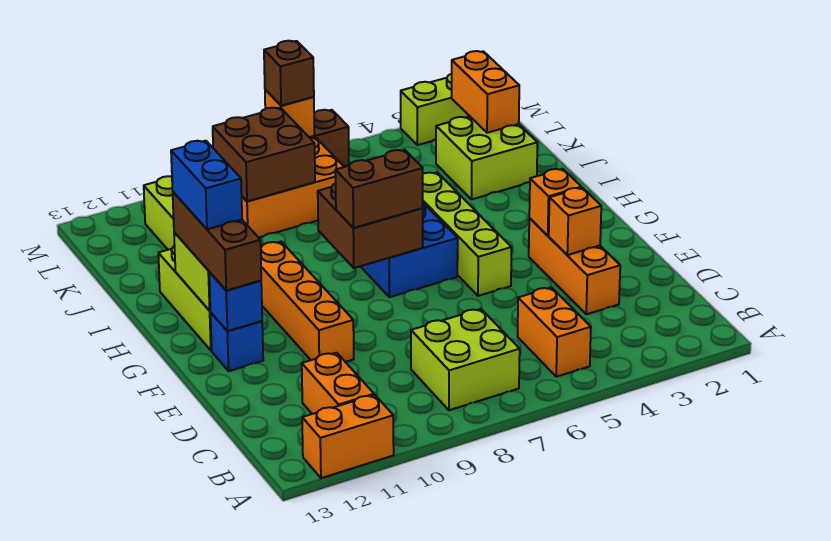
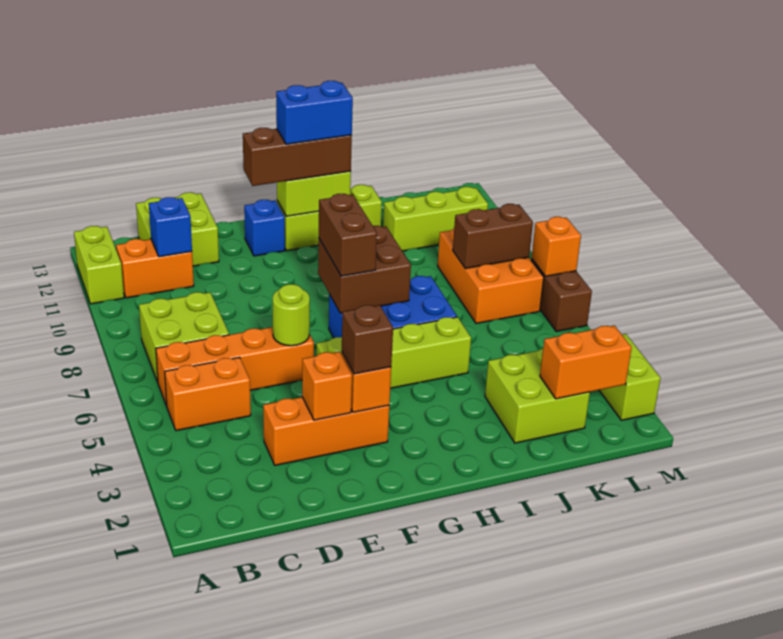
orange brick A11:A12 level 1 -> lime brick A11:A12 level 1
none -> lime brick C12:D13 level 1
none -> lime round brick E6 level 2
orange brick E10:H10 level 1 -> orange brick B6:E6 level 1
blue brick F12 level 2 -> blue brick C11 level 2
brown brick K8:L9 level 2 -> brown brick K8:L8 level 2
brown brick M7 level 3 -> brown brick F3 level 3

